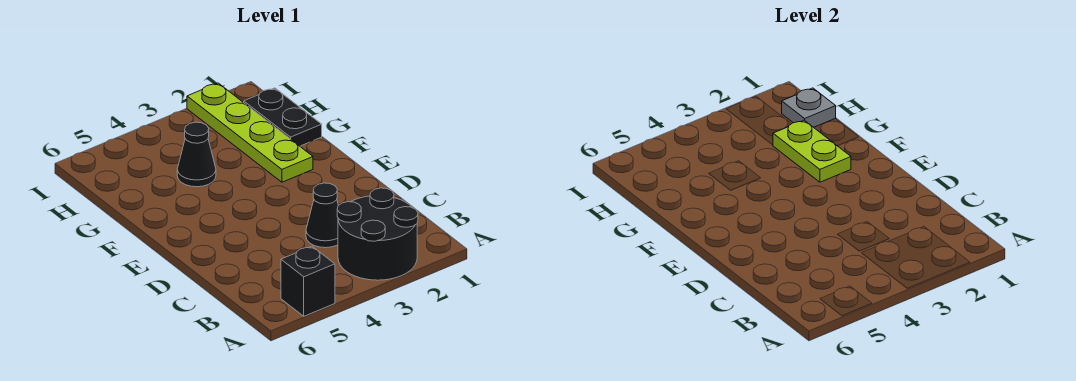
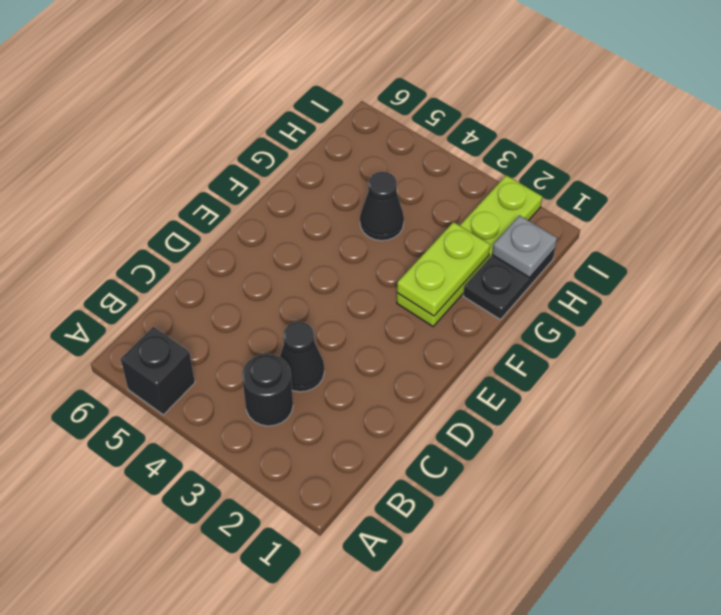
black round brick A2:B3 level 1 -> black round brick B3 level 1

